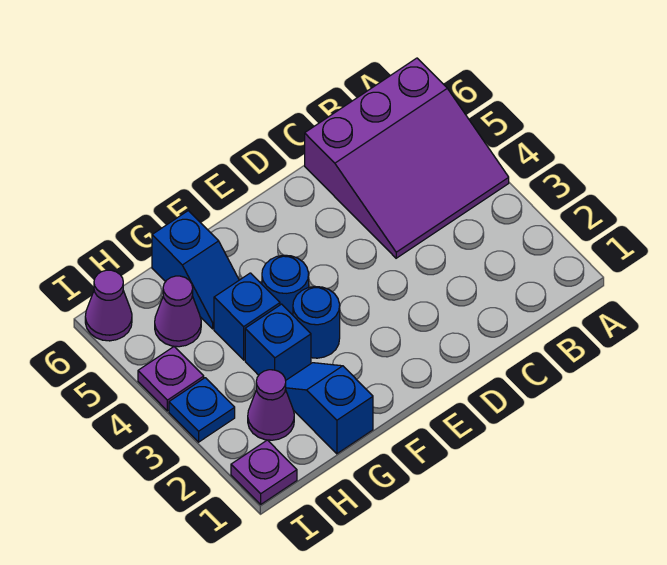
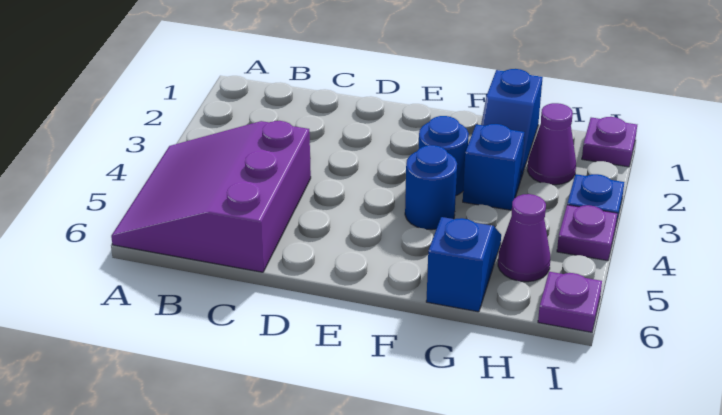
purple slope A4:C6 level 1 top 6 -> purple slope A4:C6 level 1 top C
blue brick G4 level 1 -> none
purple cone I6 level 1 -> purple plate I6 level 1

